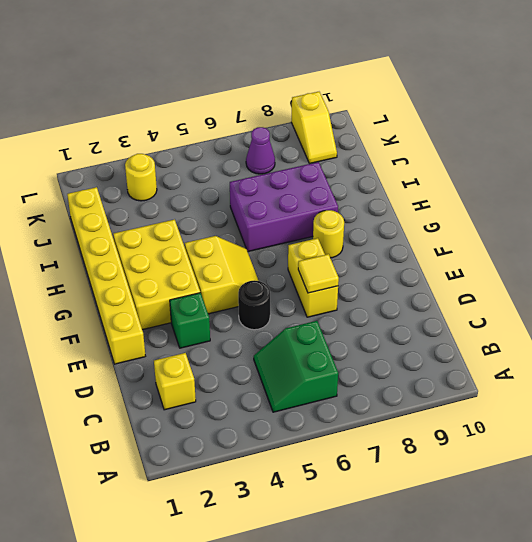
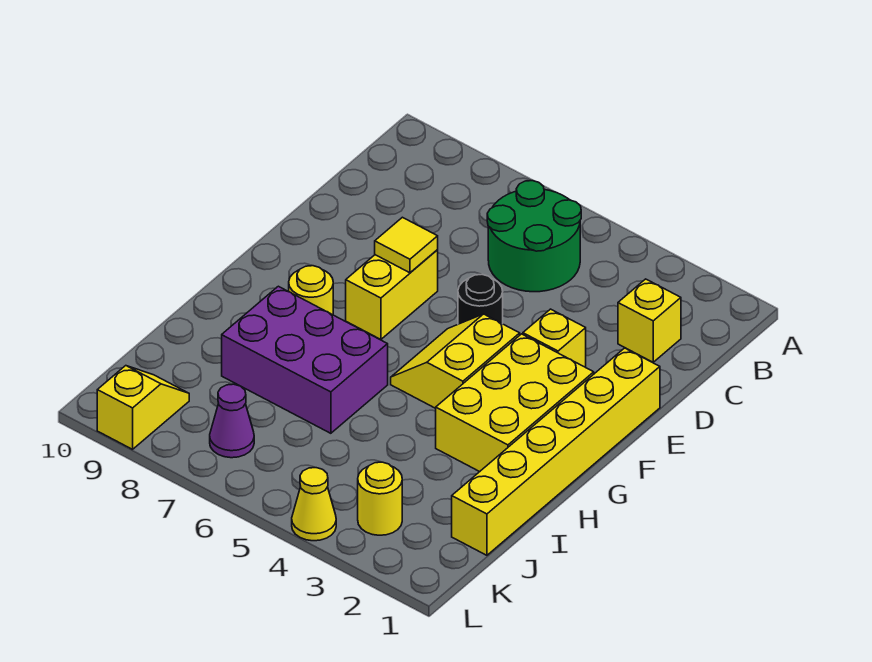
green slope B5:C6 level 1 top 6 -> green round brick B5:C6 level 1
green brick E3 level 1 -> yellow brick E3 level 1
none -> yellow cone L4 level 1

